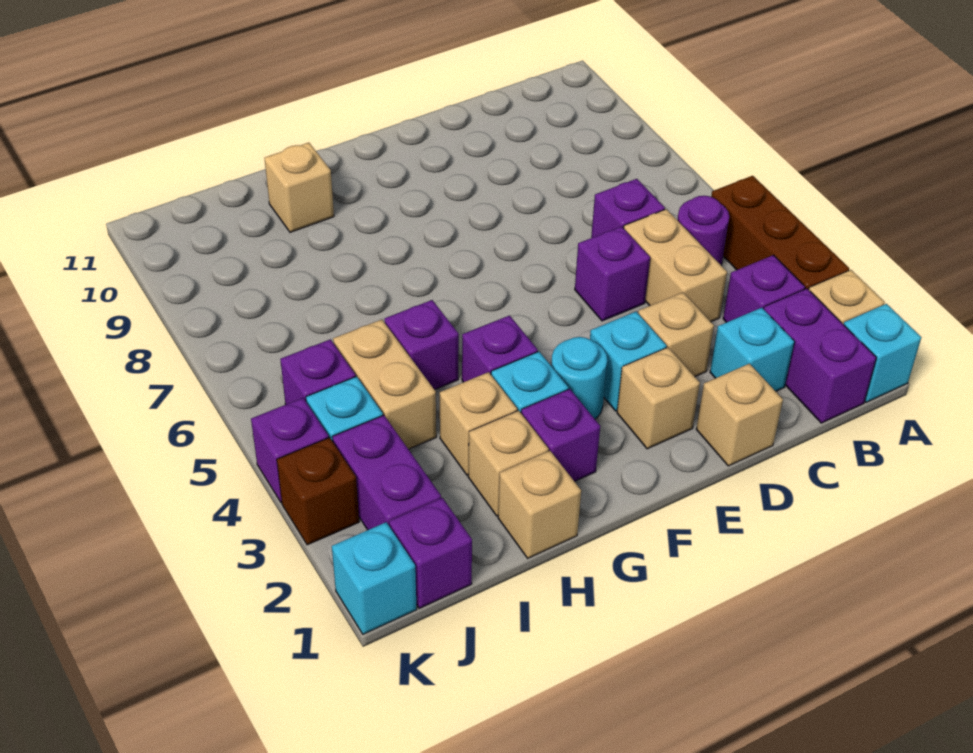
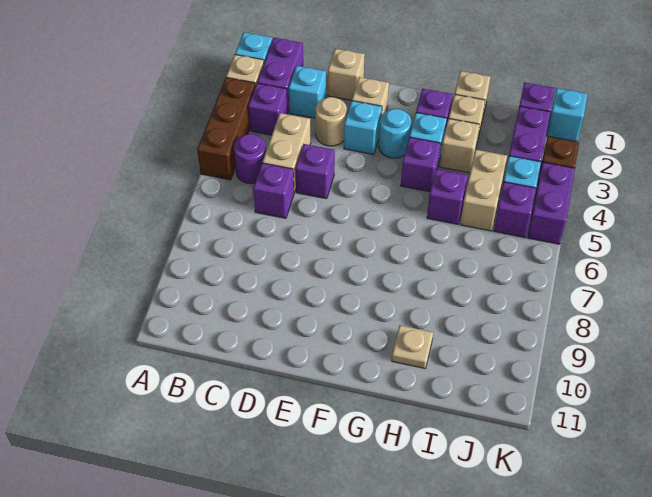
tan brick D3 level 1 -> tan round brick D3 level 1
tan brick H10 level 1 -> tan plate H10 level 1
purple brick K4 level 1 -> purple brick K4:K5 level 1

